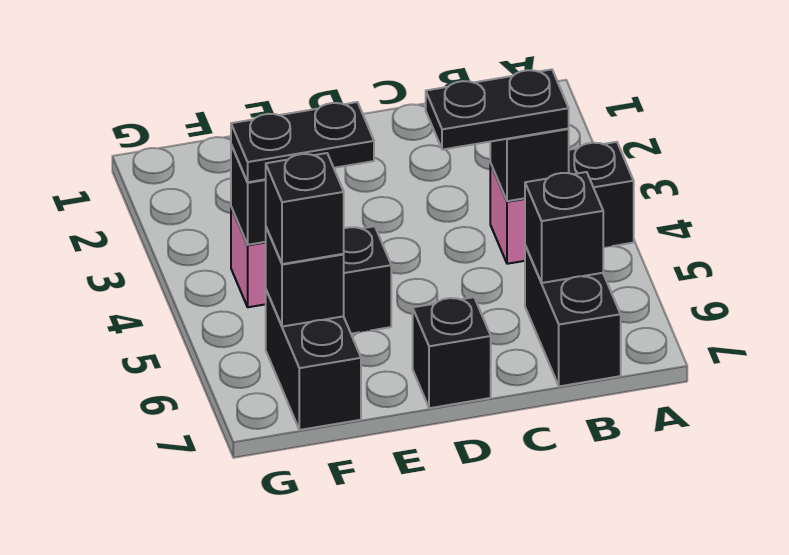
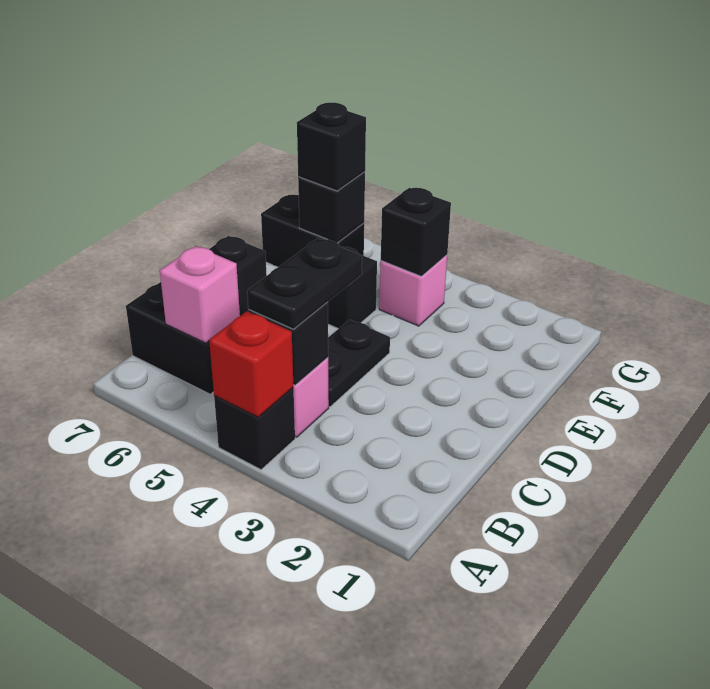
none -> red brick A4 level 2
black brick B6 level 2 -> pink brick B6 level 2
black plate E4:F4 level 3 -> black plate C4:D4 level 1

